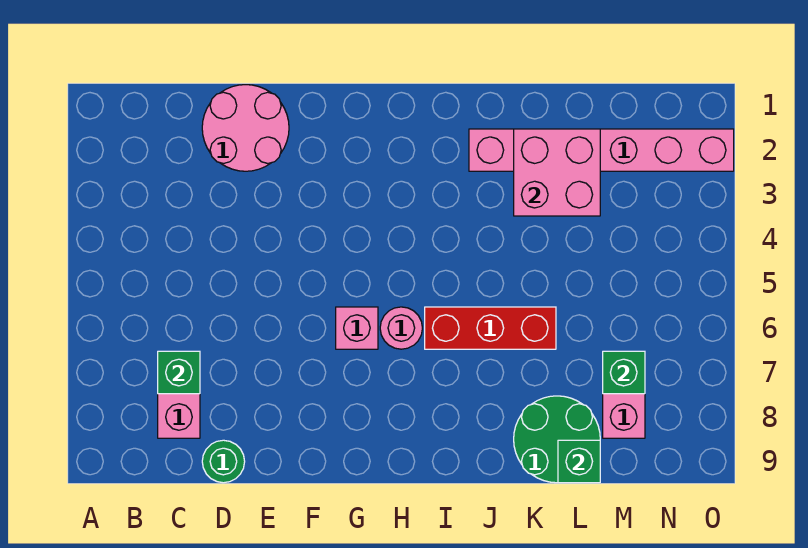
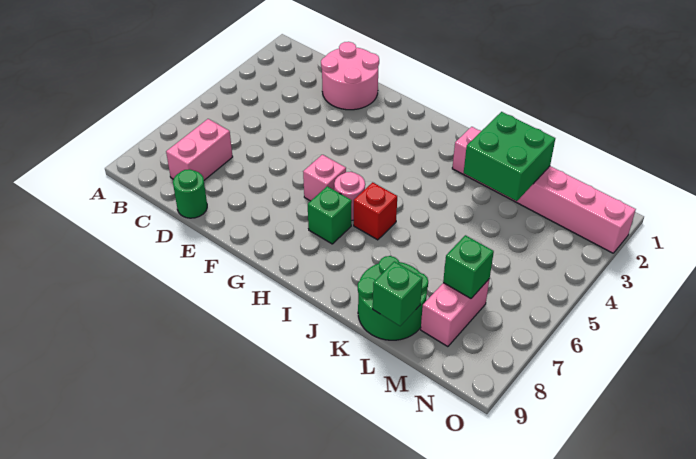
green brick C7 level 2 -> green brick H7 level 1
red brick I6:K6 level 1 -> red brick I6 level 1
pink brick K2:L3 level 2 -> green brick K2:L3 level 2

